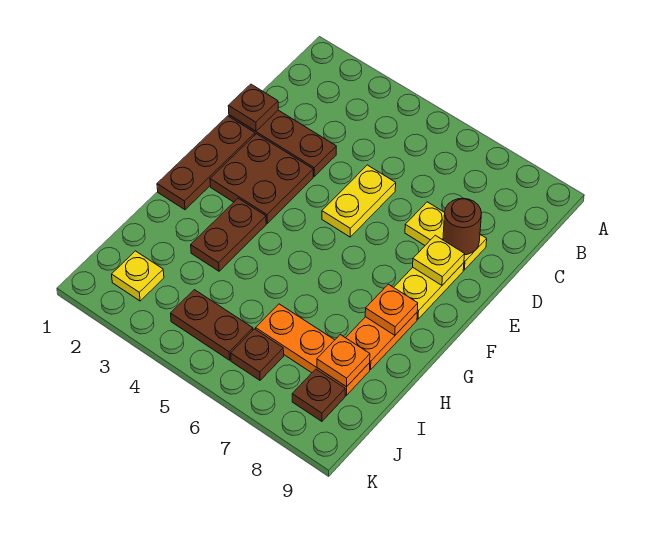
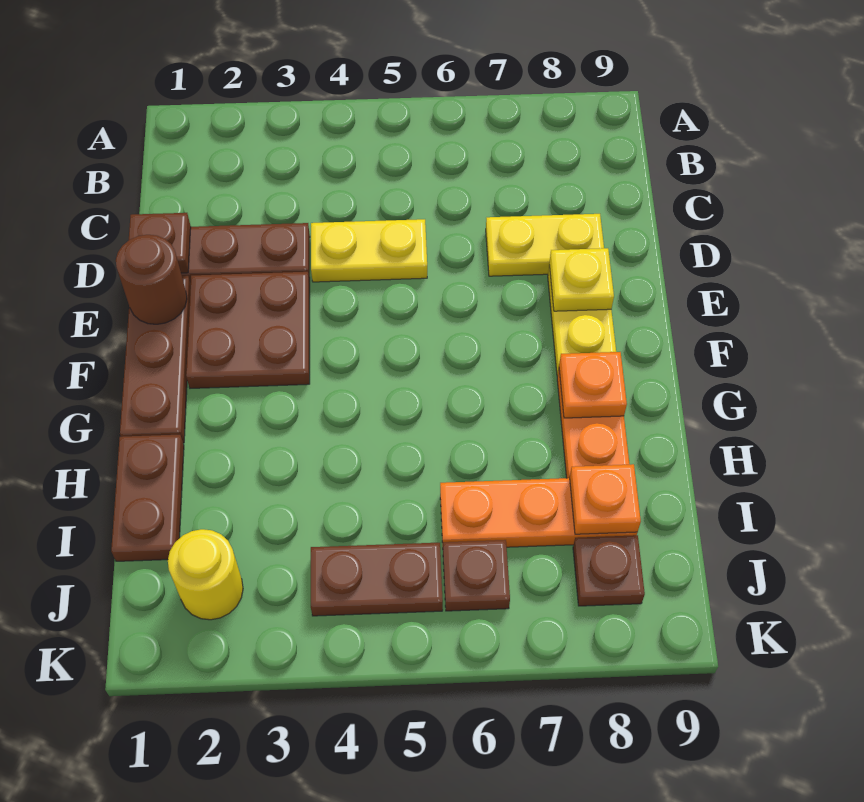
yellow plate D5:E5 level 1 -> yellow plate D4:D5 level 1
brown round brick D8 level 2 -> brown round brick E1 level 2
brown plate G3:H3 level 1 -> brown plate H1:I1 level 1
yellow plate J2 level 1 -> yellow round brick J2 level 1

